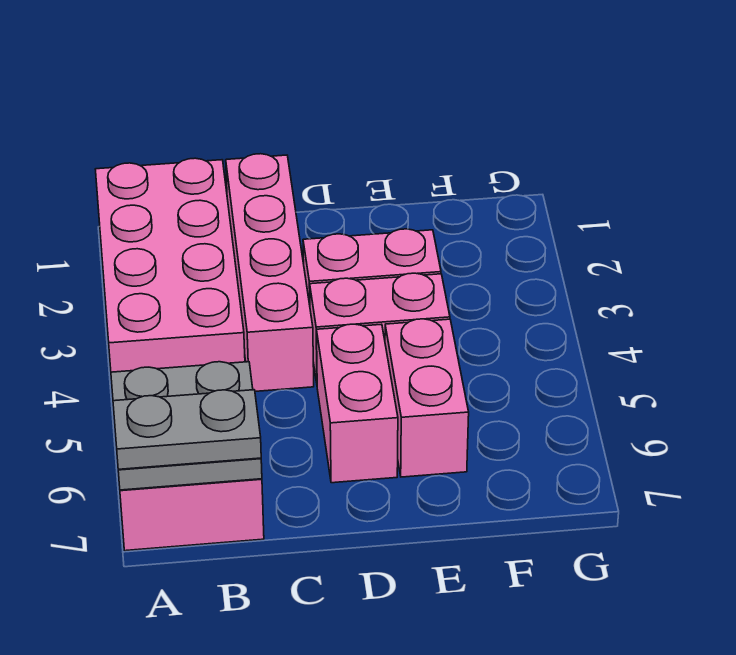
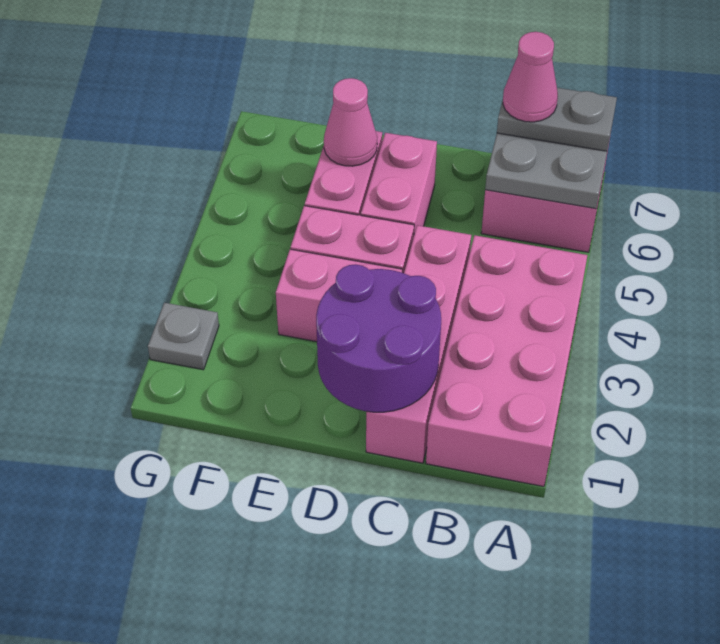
none -> pink cone B7 level 4
none -> purple round brick C1:D2 level 2
none -> pink cone E6 level 2
none -> grey plate G2 level 1

